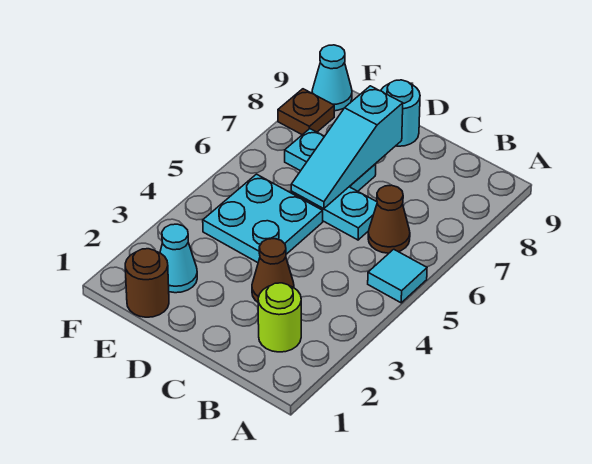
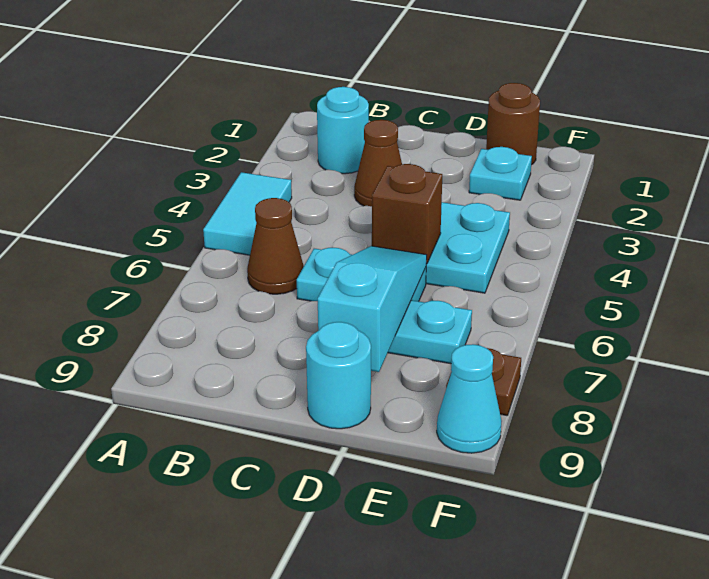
cyan tile A5 level 1 -> cyan tile A4:A5 level 1
lime round brick B2 level 1 -> cyan round brick B2 level 1
none -> brown brick D5 level 2
cyan cone E2 level 1 -> cyan plate E2 level 1

